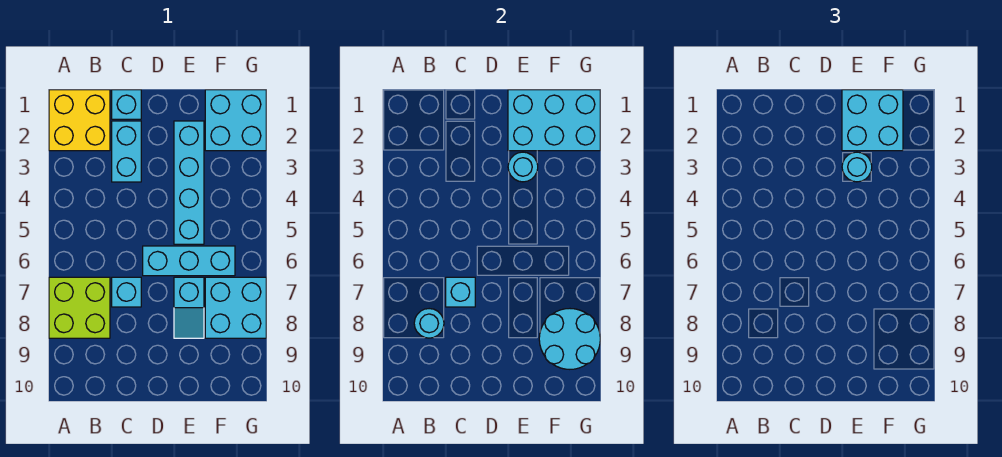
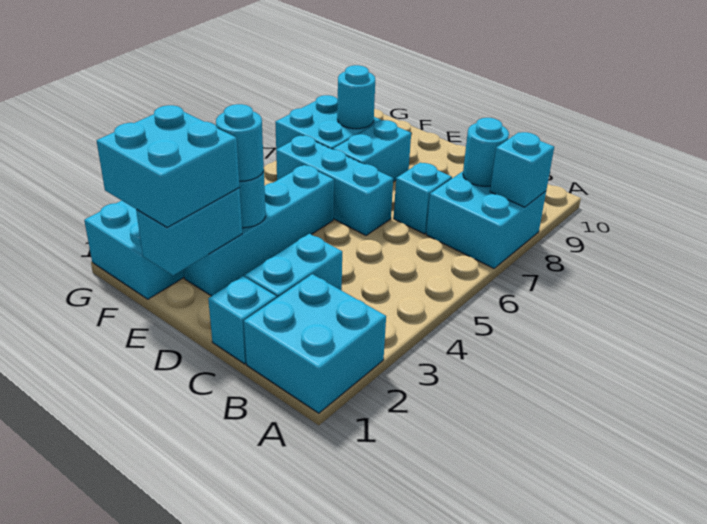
yellow brick A1:B2 level 1 -> cyan brick A1:B2 level 1
lime brick A7:B8 level 1 -> cyan brick A7:B8 level 1
cyan brick C7 level 2 -> cyan brick A8 level 2
cyan brick E1:G2 level 2 -> cyan brick E1:E2 level 2
cyan slope E7:E8 level 1 top 7 -> cyan brick E7:E8 level 1
cyan round brick F8:G9 level 2 -> cyan round brick F8 level 2

